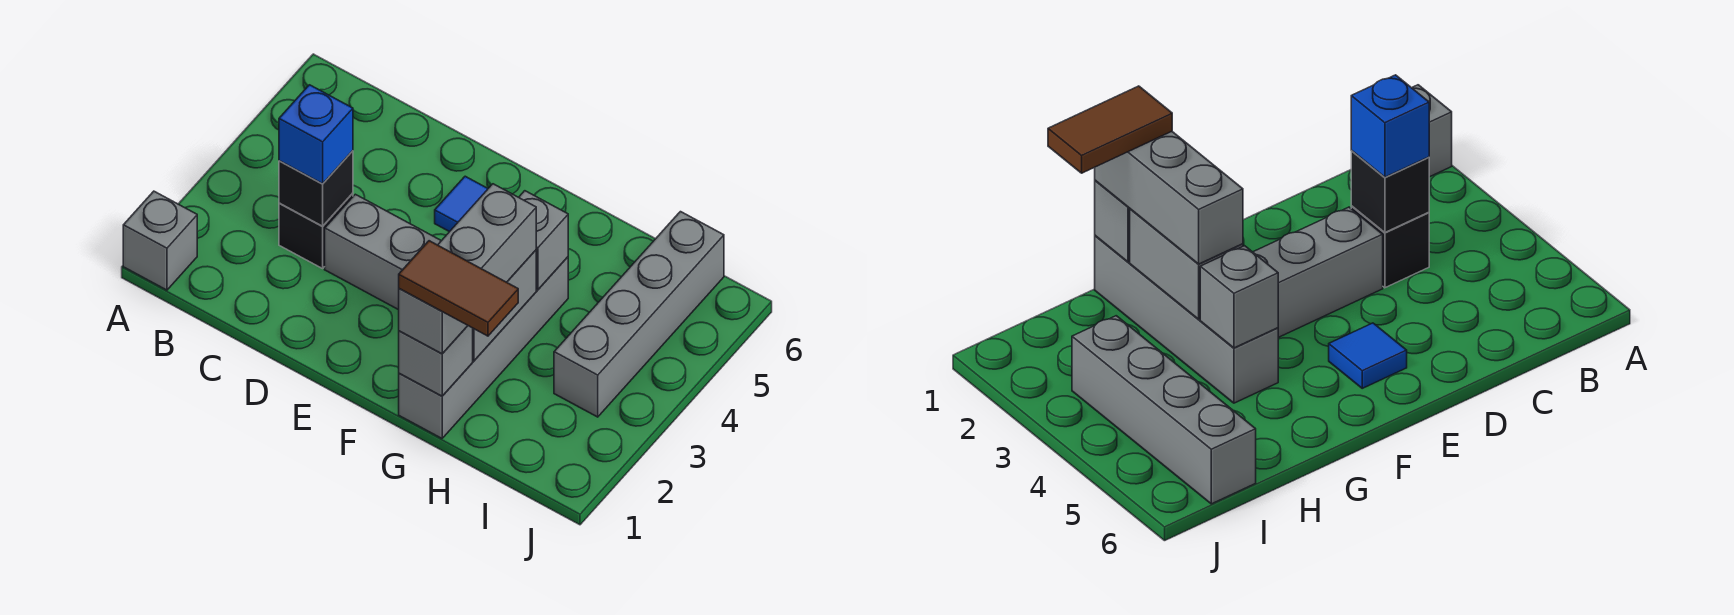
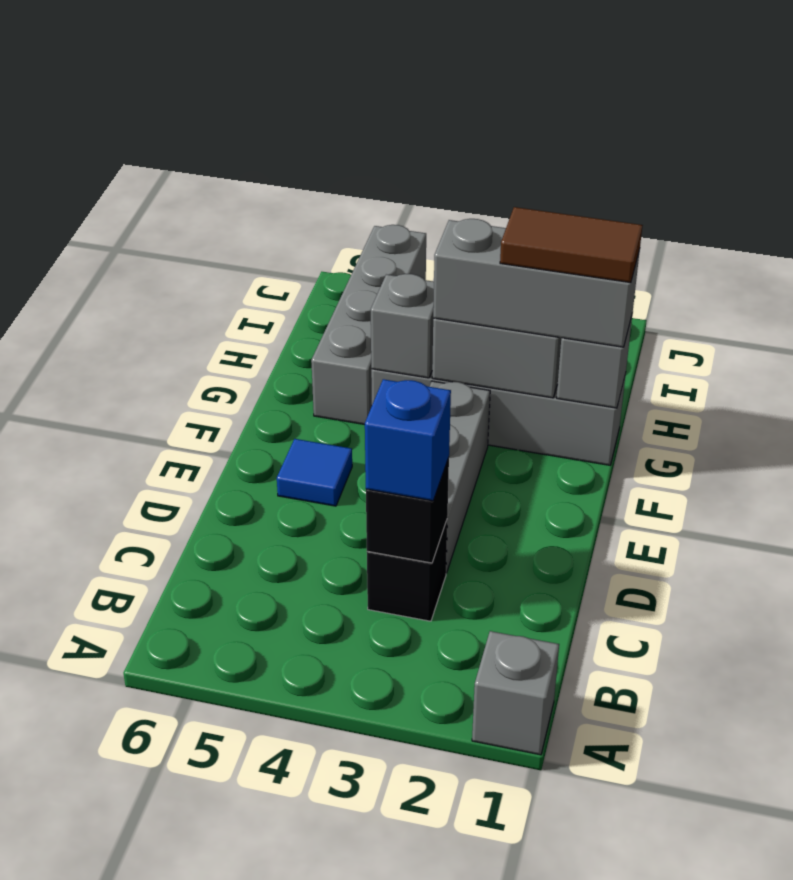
brown tile G1:H1 level 4 -> brown tile G1:G2 level 4
grey brick I3:I6 level 1 -> grey brick G5:J5 level 1

